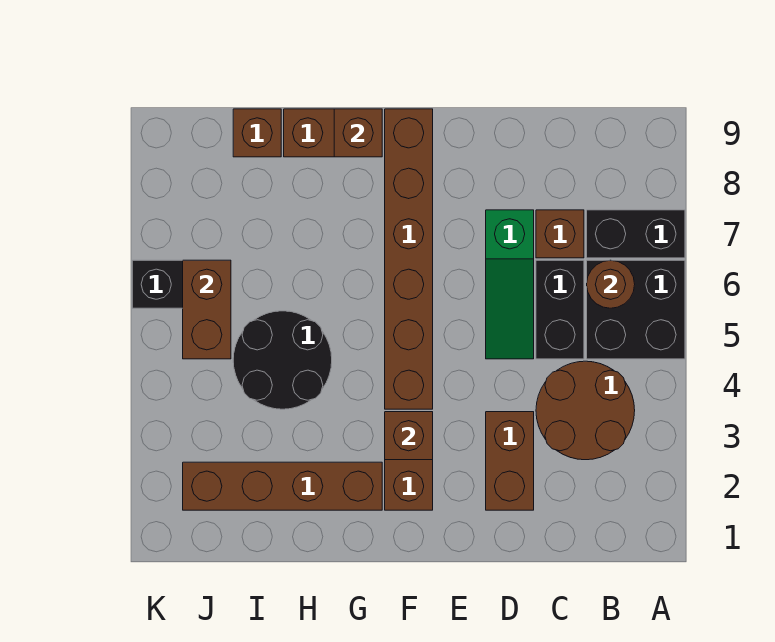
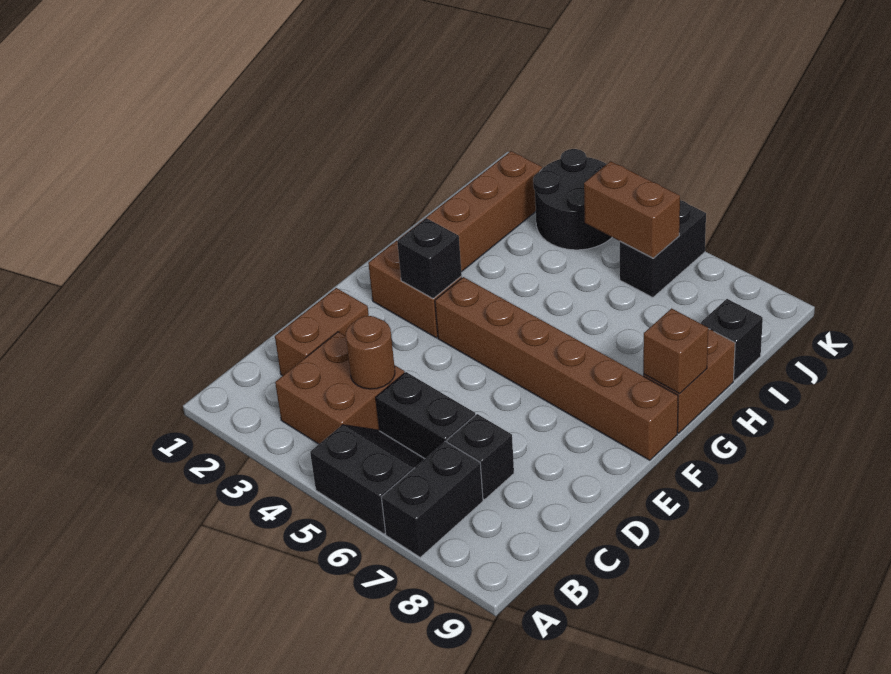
black brick A5:B6 level 1 -> black slope A5:B6 level 1 top A
brown round brick B3:C4 level 1 -> brown brick B3:C4 level 1
brown round brick B6 level 2 -> brown round brick C4 level 2
brown brick C7 level 1 -> black brick C7 level 1
brown brick D2:D3 level 1 -> brown brick C2:D2 level 1
green slope D5:D7 level 1 top 7 -> none
brown brick F3 level 2 -> black brick F3 level 2
black round brick H4:I5 level 1 -> black round brick J3:K4 level 1
brown brick I9 level 1 -> black brick I9 level 1

